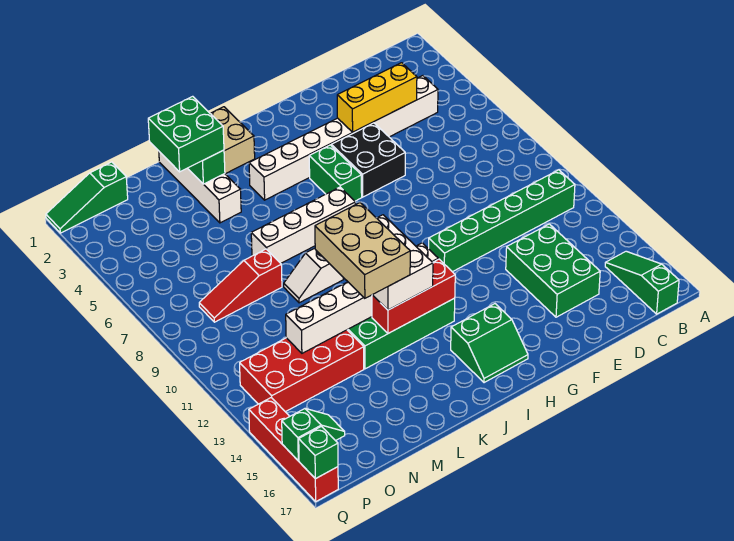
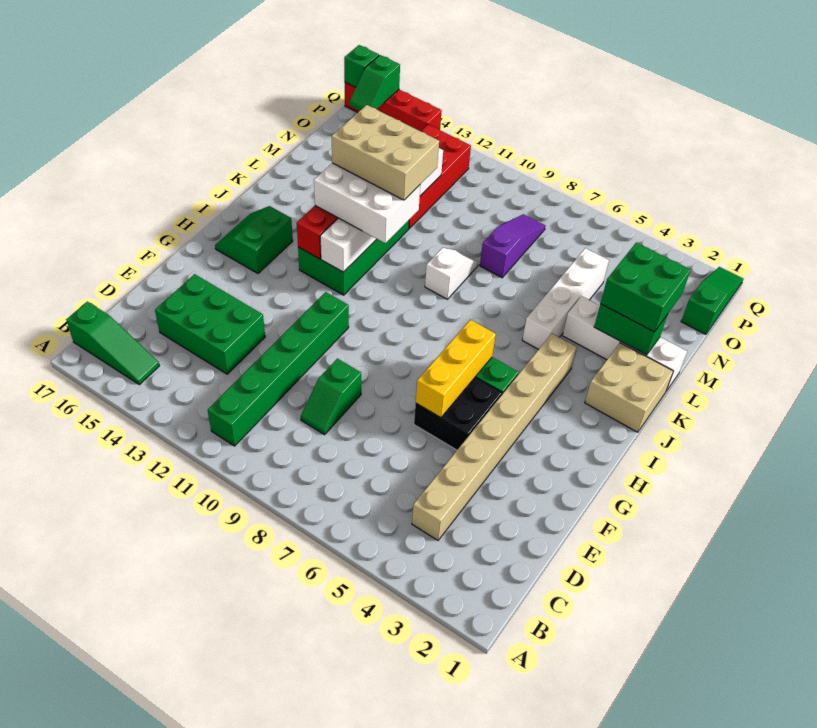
white brick C4:J4 level 1 -> tan brick C4:J4 level 1
yellow brick D4:F4 level 2 -> yellow brick F6:H6 level 2
none -> green slope D9:E9 level 1 top E
white brick I7:L7 level 1 -> white brick K5:N5 level 1
red slope M8:O8 level 1 top M -> purple slope M8:O8 level 1 top M

